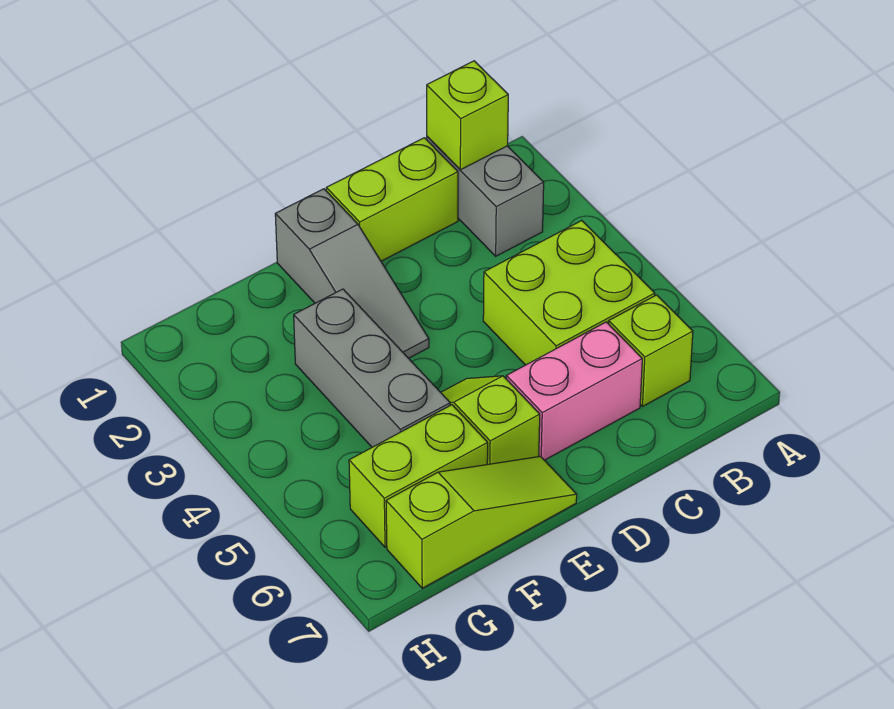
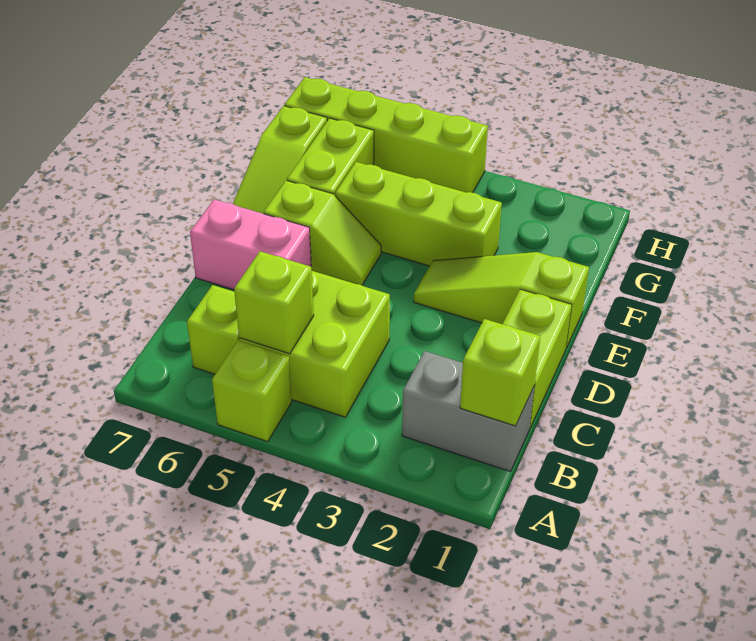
none -> lime brick A5 level 1
none -> lime brick B5 level 2
pink brick C6:D6 level 1 -> pink brick D6:D7 level 1
grey slope E1:E3 level 1 top 1 -> lime slope E1:E3 level 1 top 1
grey brick F3:F5 level 1 -> lime brick F3:F5 level 1
none -> lime brick H4:H7 level 1

